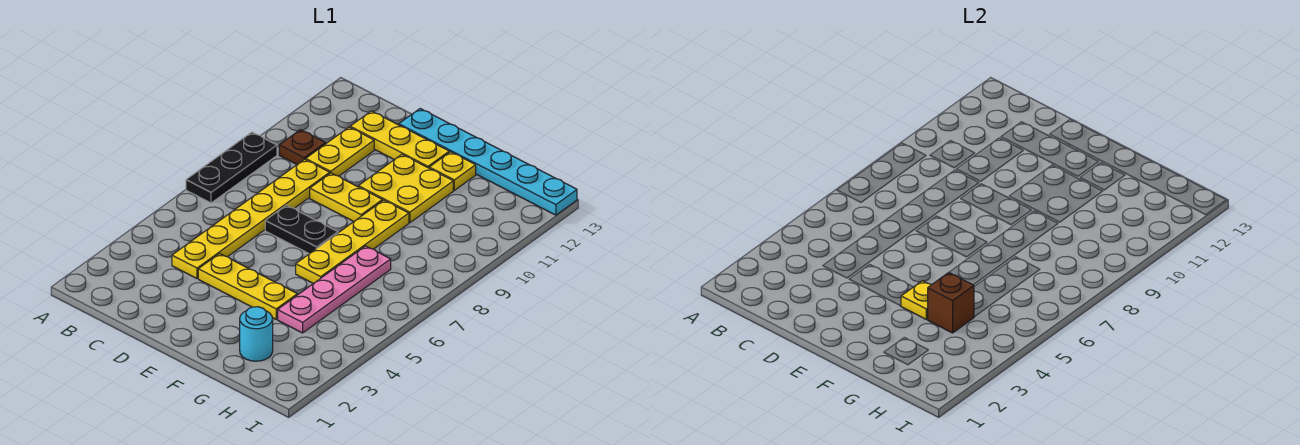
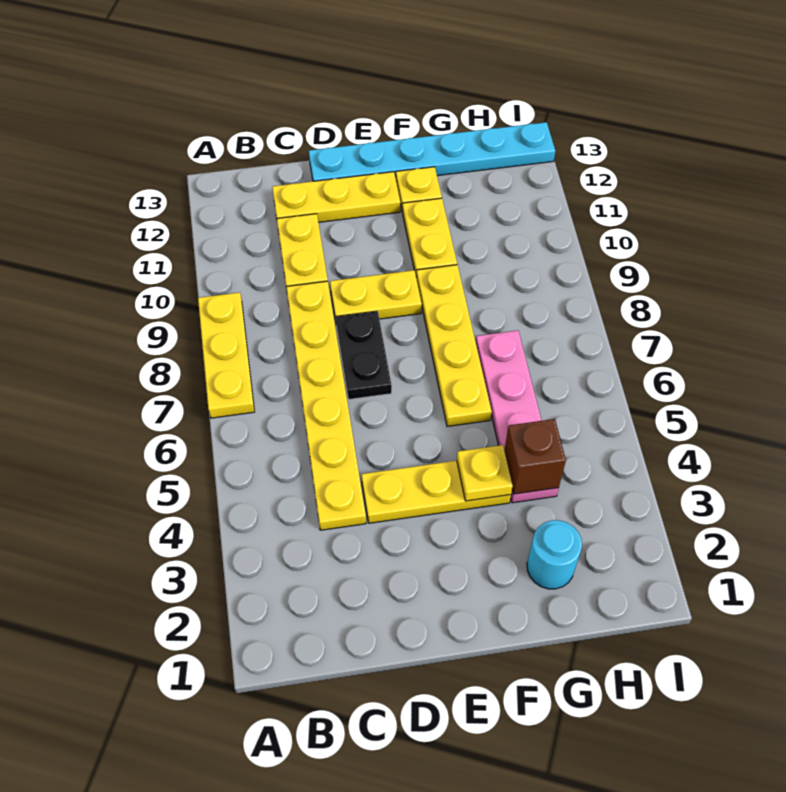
black plate A7:A9 level 1 -> yellow plate A7:A9 level 1
brown plate B10 level 1 -> none
black plate D7:E7 level 1 -> black plate D7:D8 level 1
yellow plate E10:F11 level 1 -> yellow plate F10:F11 level 1

